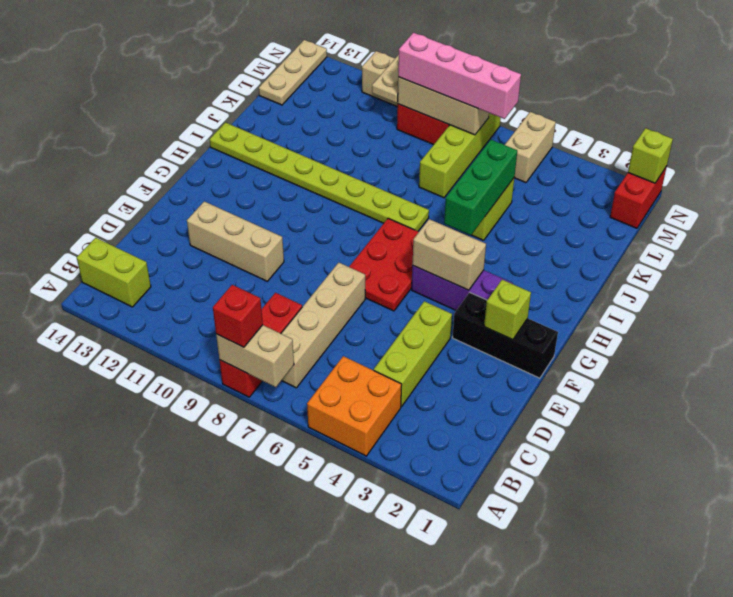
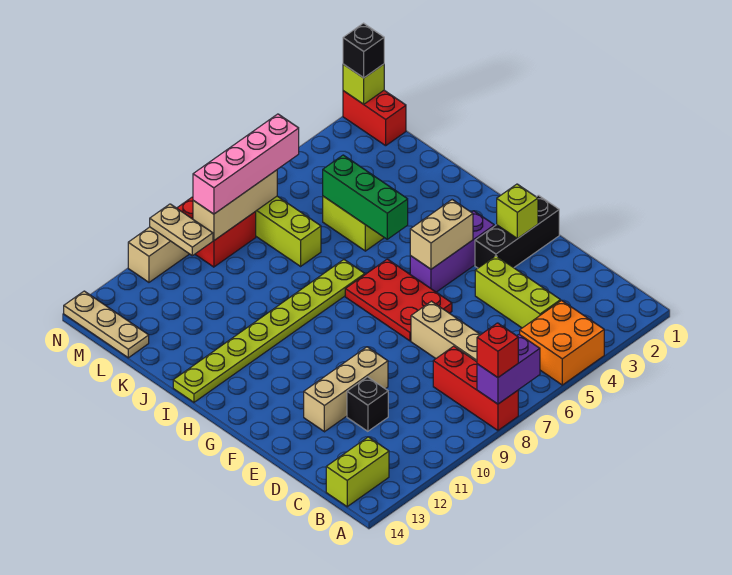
tan brick A7:A8 level 2 -> purple brick A7:A8 level 2
none -> black brick D11 level 1
tan brick M5:N5 level 1 -> none
none -> black brick N1 level 3

